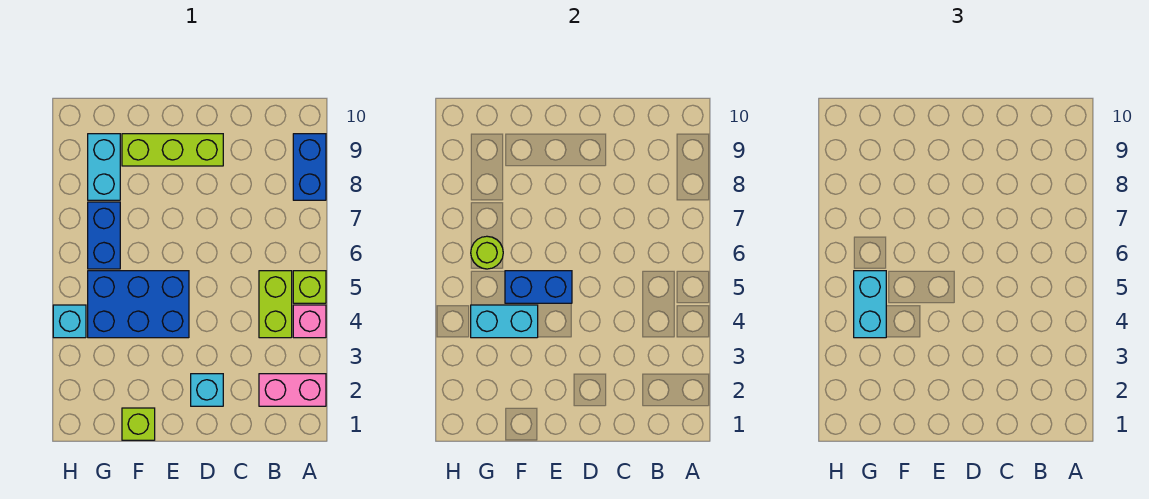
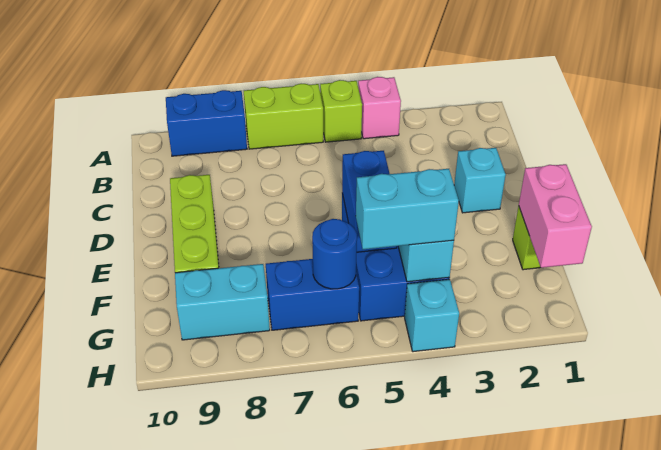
pink brick A2:B2 level 1 -> pink brick F1:G1 level 2
lime brick B4:B5 level 1 -> lime brick A6:A7 level 1
lime round brick G6 level 2 -> blue round brick G6 level 2

